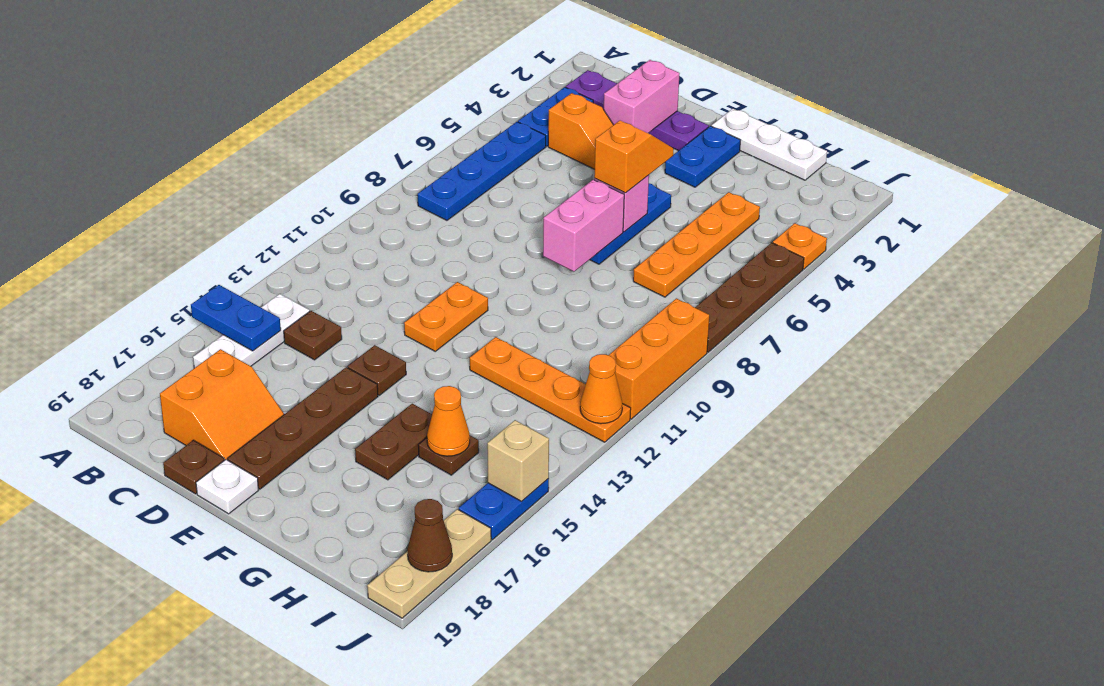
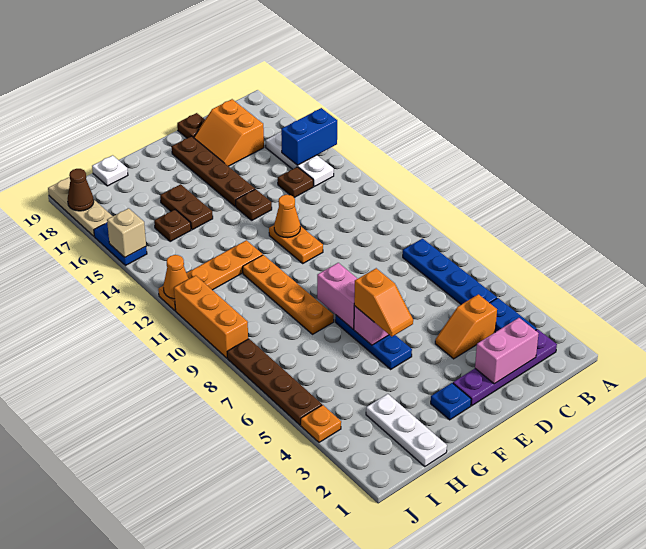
blue plate A15:B15 level 2 -> blue brick A15:B15 level 2
pink brick D2:D3 level 2 -> pink brick C2:D2 level 2
white plate E19 level 1 -> white plate H19 level 1
white plate F1:H1 level 1 -> white plate H1:H3 level 1
blue plate F2:F3 level 1 -> blue plate F2 level 1
orange plate H4:H7 level 1 -> orange plate G8:G11 level 1
orange cone H15 level 2 -> orange cone E12 level 2

